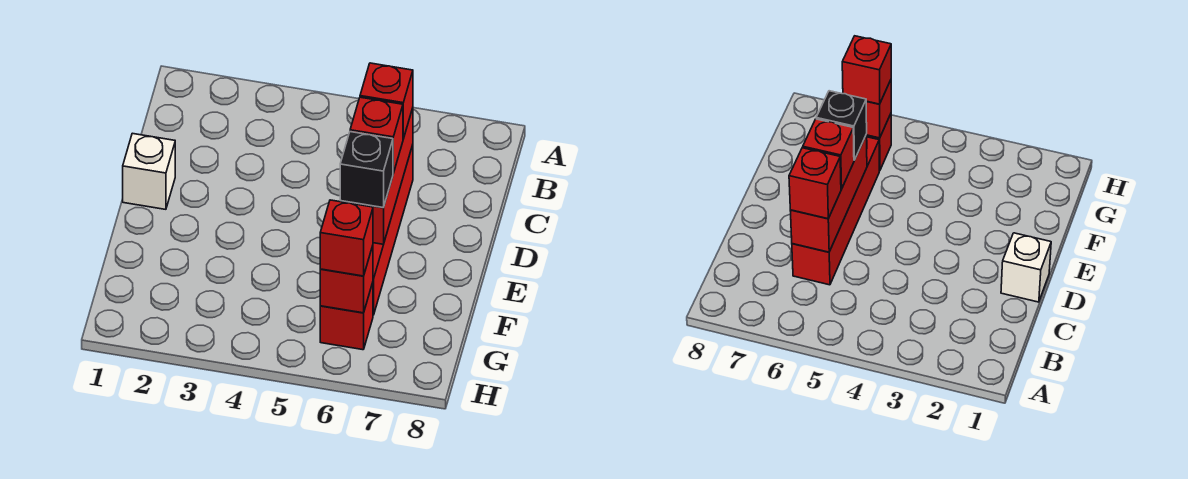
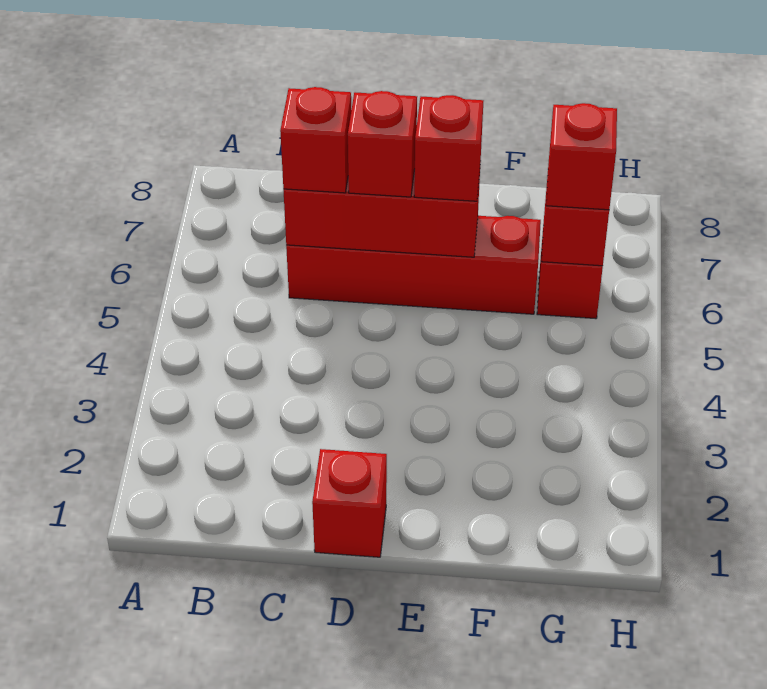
white brick D1 level 1 -> red brick D1 level 1
black brick E6 level 3 -> red brick E6 level 3

